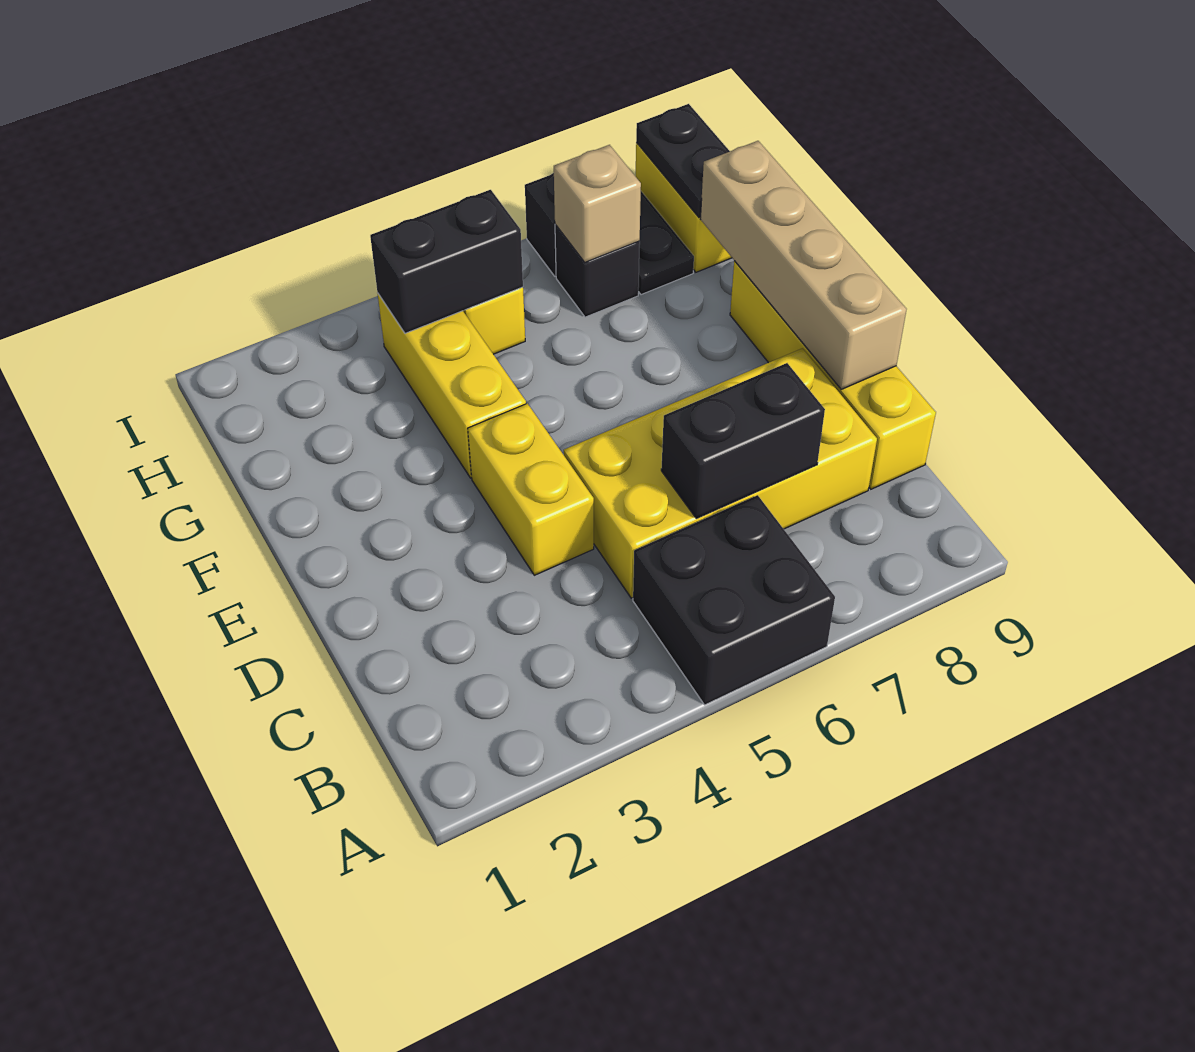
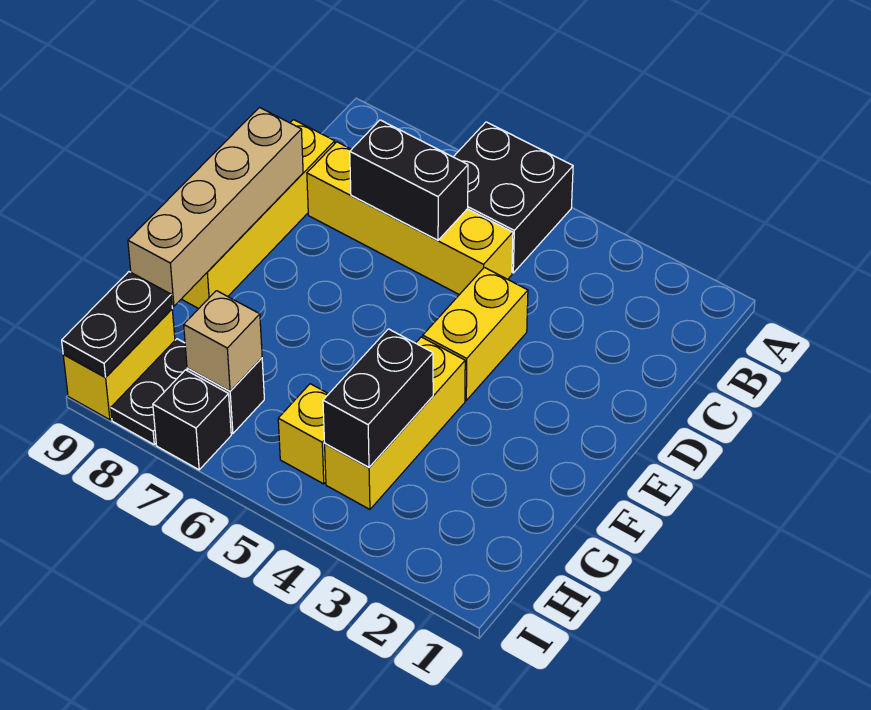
yellow brick C5:D8 level 1 -> yellow brick C5:C8 level 1
black brick H4:H5 level 2 -> black brick G4:H4 level 2

